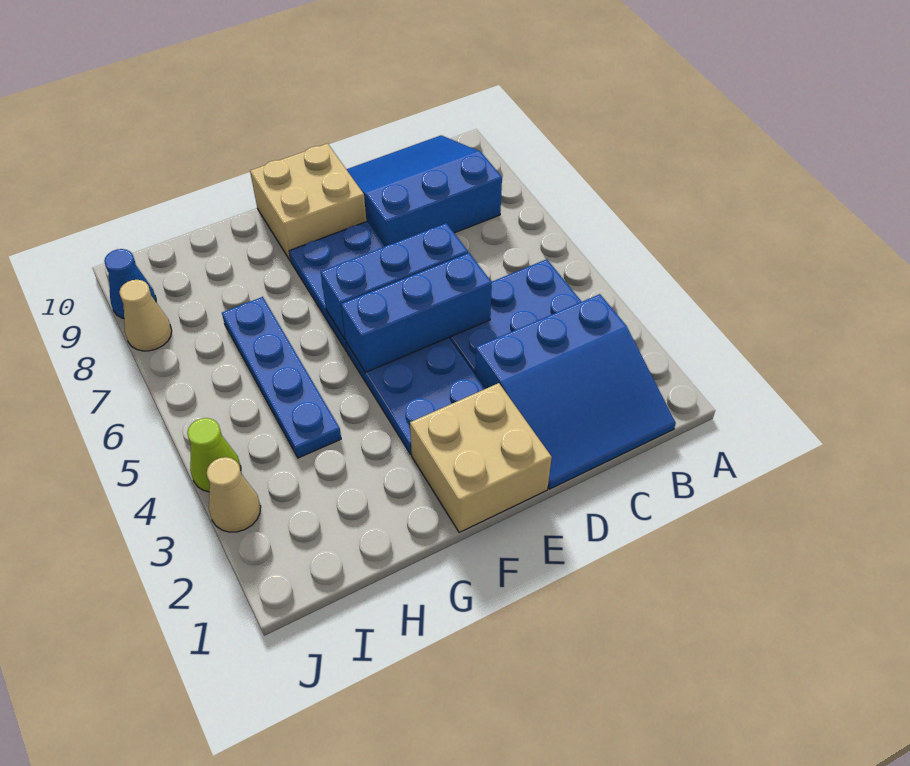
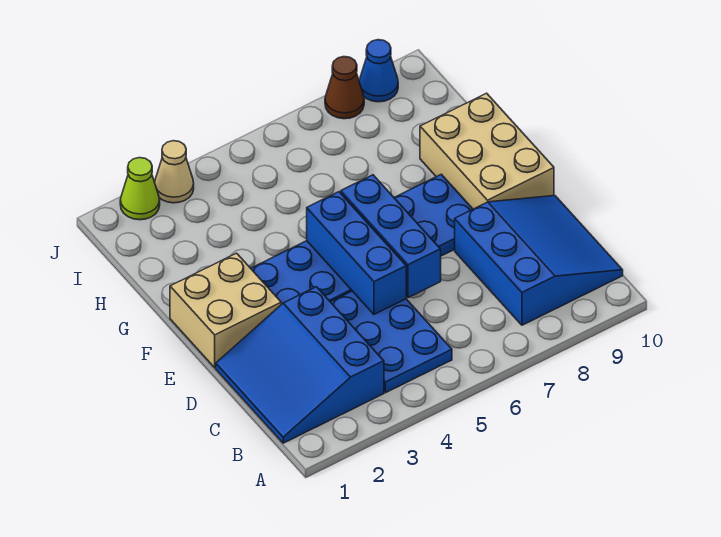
tan brick E9:F10 level 1 -> tan brick E9:G10 level 1
blue plate H4:H7 level 1 -> none
lime cone J4 level 1 -> lime cone J2 level 1
tan cone J8 level 1 -> brown cone J8 level 1

